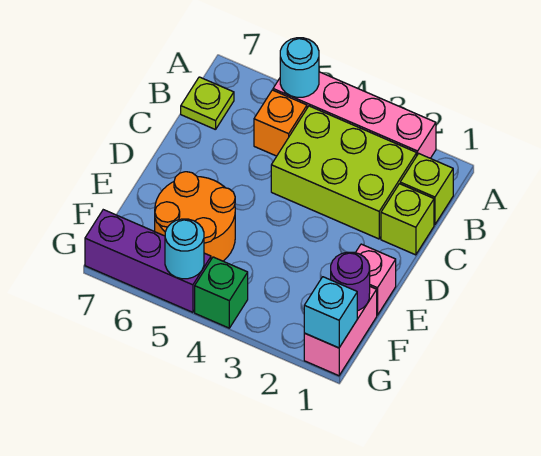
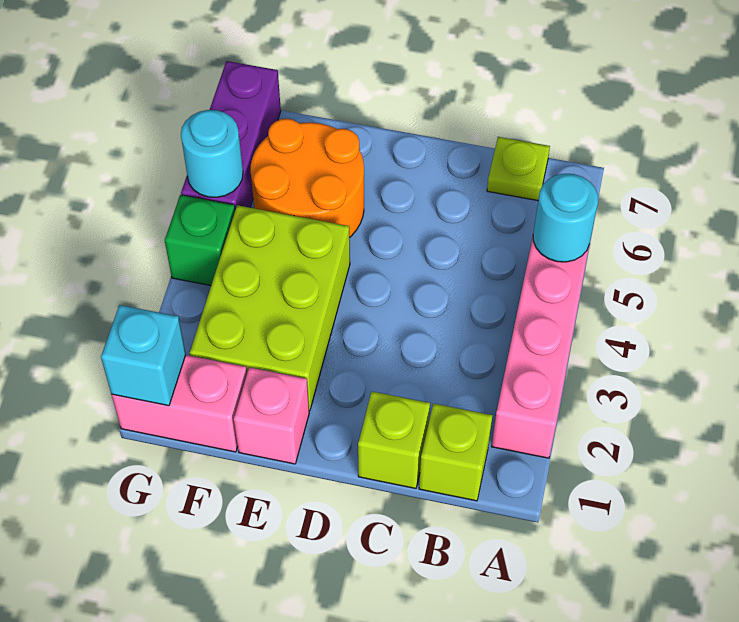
lime brick B2:C4 level 1 -> lime brick E2:F4 level 1
orange brick B5 level 1 -> none
purple round brick F1 level 2 -> none

